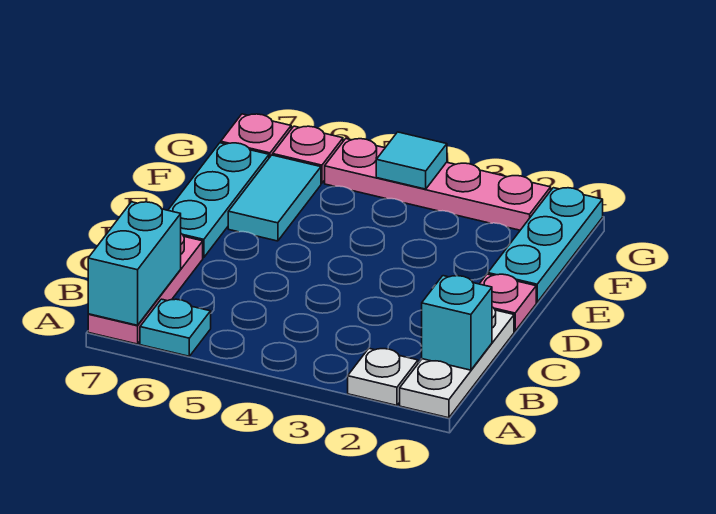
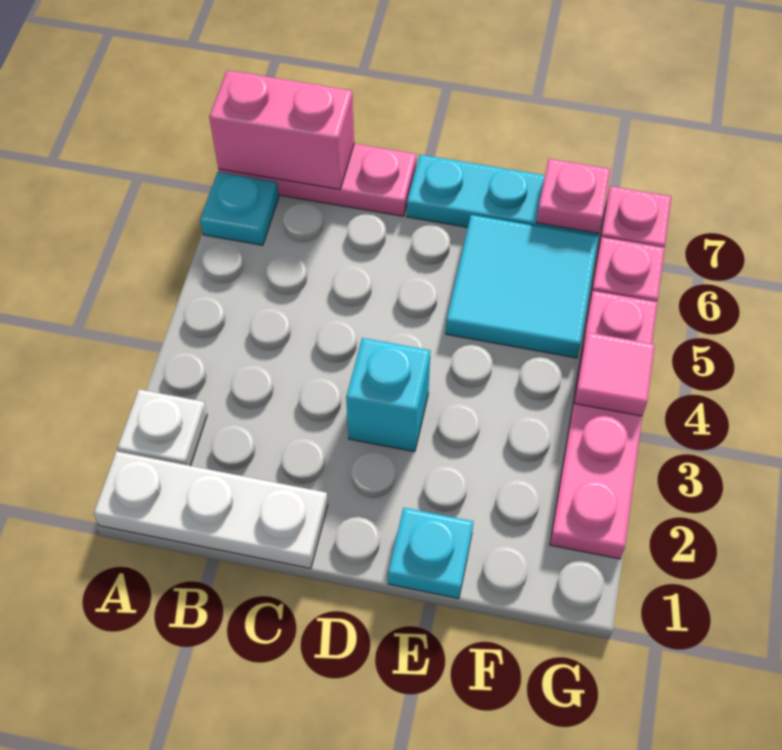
cyan brick A7:B7 level 2 -> pink brick A7:B7 level 2
cyan brick B1 level 2 -> cyan brick D3 level 1
pink plate D1 level 1 -> pink plate F7 level 2
cyan plate E1:G1 level 1 -> cyan plate E1 level 1
cyan tile E6:F6 level 1 -> cyan tile E5:F6 level 1
cyan tile G4 level 2 -> pink tile G4 level 2

